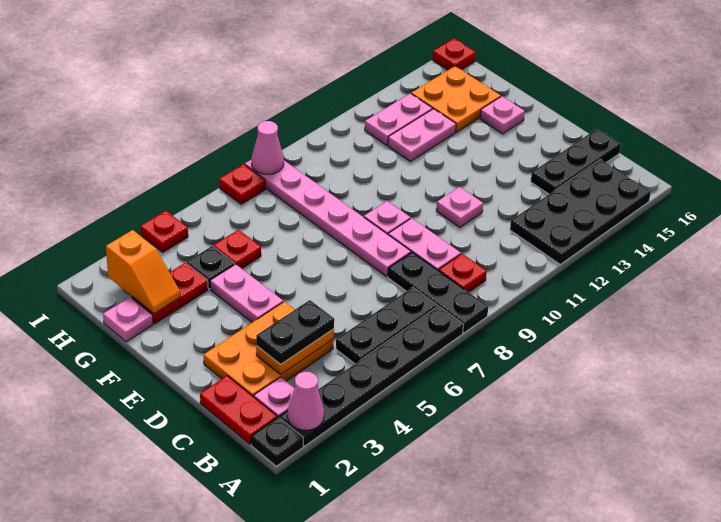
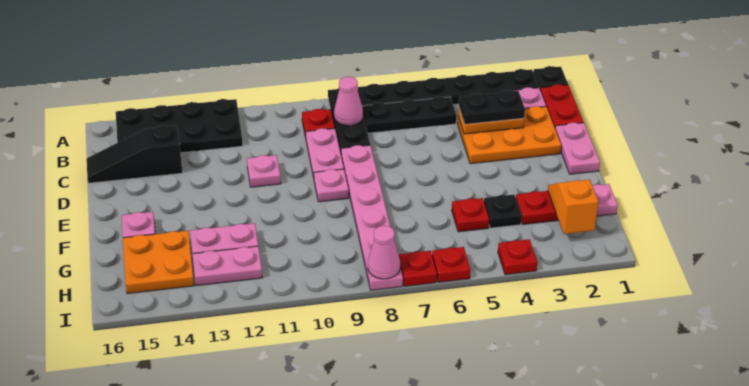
pink cone A2 level 2 -> pink cone B8 level 2
black plate C14:C16 level 1 -> black slope C14:C16 level 1 top 14
pink plate E4:F4 level 1 -> pink plate D1:E1 level 1
red plate I16 level 1 -> red plate I6 level 1

